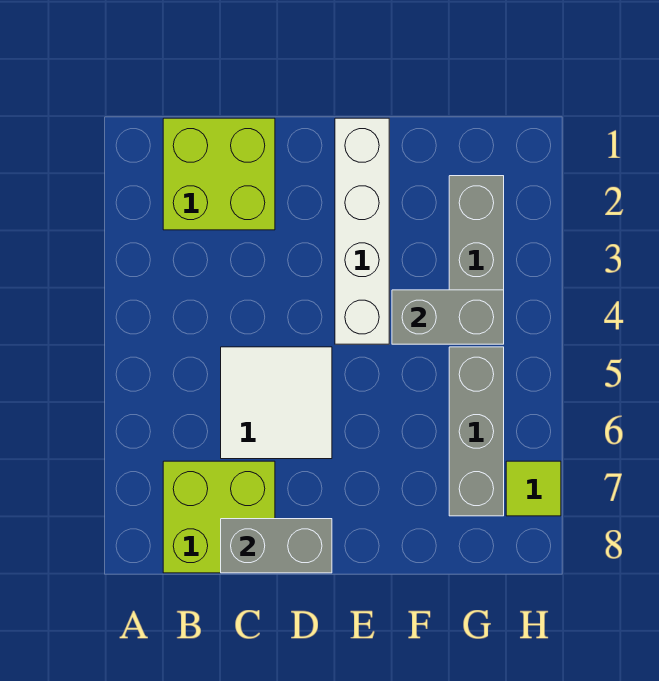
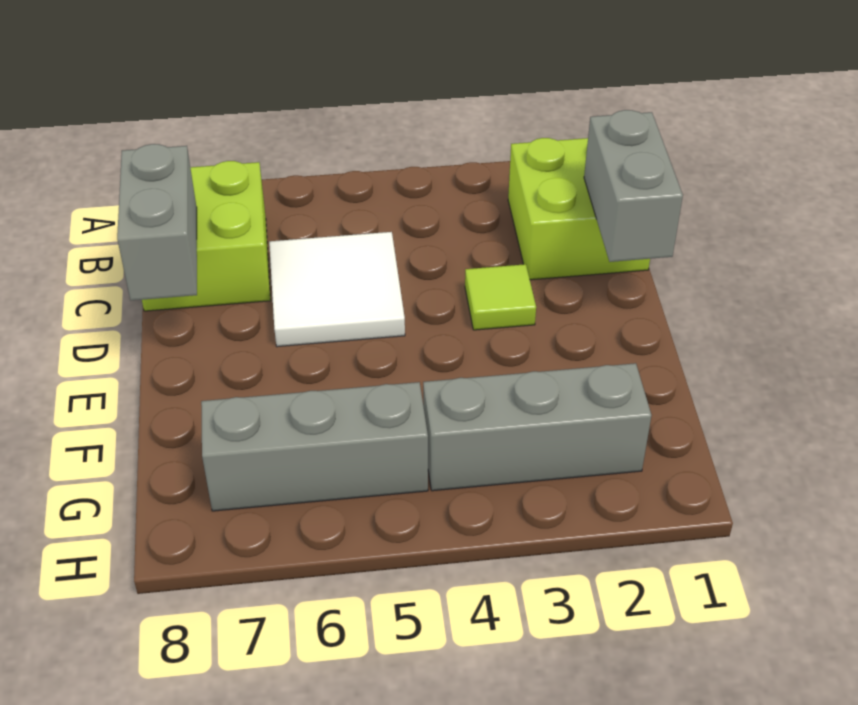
white brick E1:E4 level 1 -> none
grey brick F4:G4 level 2 -> grey brick C1:D1 level 2
lime tile H7 level 1 -> lime tile D3 level 1

